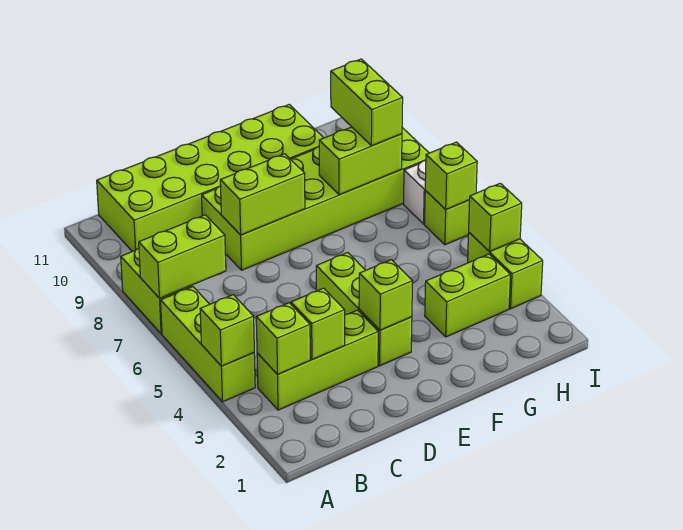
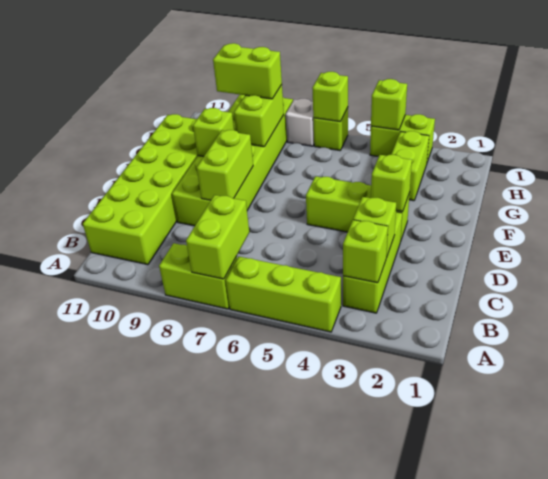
lime brick A4 level 2 -> lime brick F9 level 2

